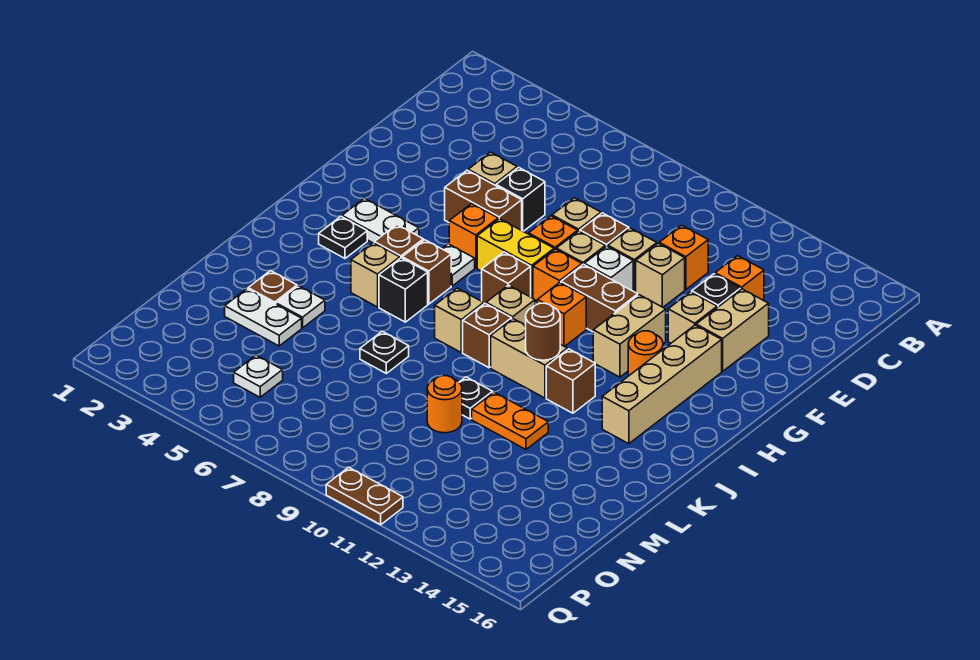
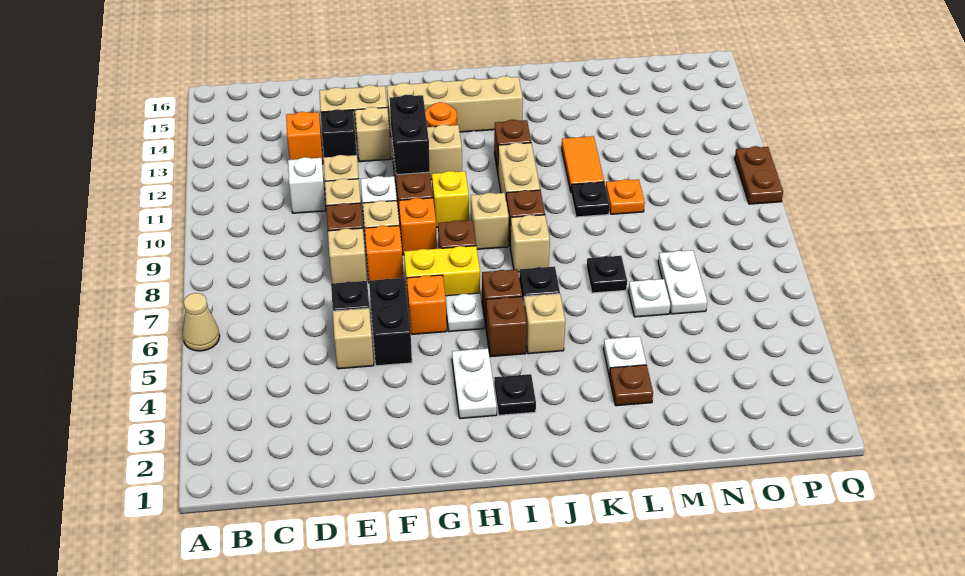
none -> tan cone A6 level 1
orange brick D11 level 1 -> white brick D11 level 1
brown brick F5:F6 level 1 -> black brick F5:F6 level 1
yellow brick G7:G8 level 1 -> yellow brick G7:H7 level 1
none -> black brick G11:G12 level 2
orange brick H10 level 1 -> yellow brick H10 level 1
brown round brick J11 level 2 -> none
orange plate L11:L12 level 1 -> orange tile L11:L12 level 1
white plate M3:M4 level 1 -> white plate N6:N7 level 1
orange round brick M10 level 1 -> orange plate M10 level 1
white plate O5 level 1 -> white plate M6 level 1

